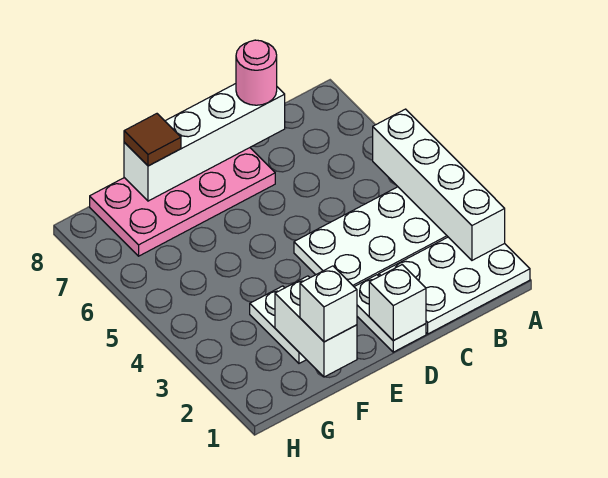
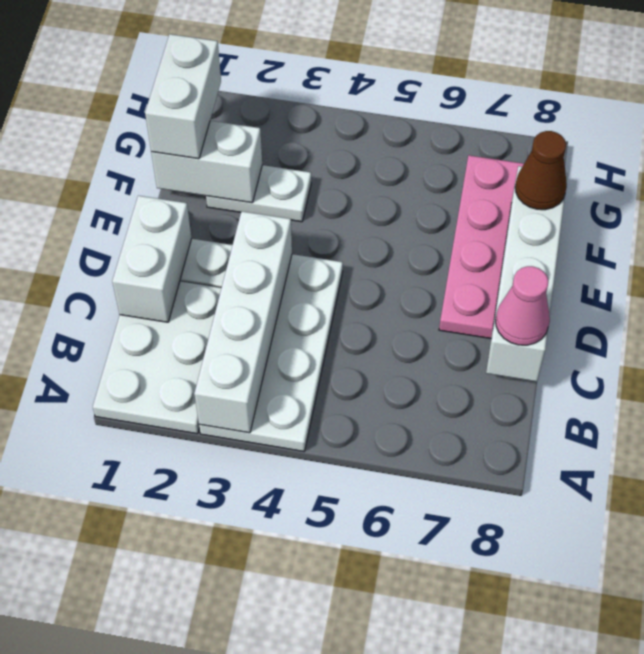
white brick A2:A5 level 2 -> white brick A3:D3 level 2
pink round brick C8 level 3 -> pink cone C8 level 3
white brick D1 level 2 -> white brick C1:D1 level 2
white brick F1 level 3 -> white brick F1:G1 level 3
brown tile F8 level 3 -> brown cone F8 level 3

